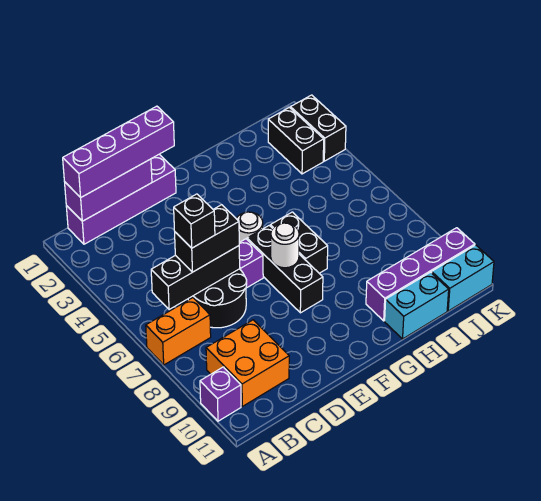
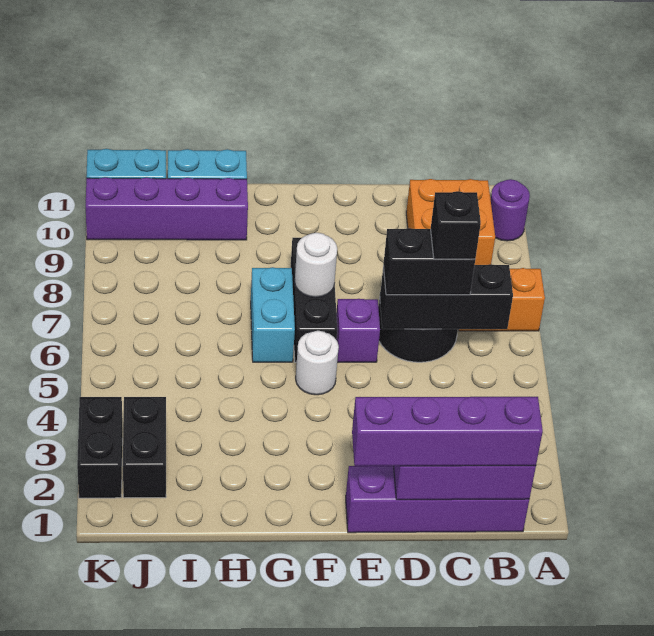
purple brick A10 level 1 -> purple round brick A10 level 1
black brick G6:G7 level 1 -> cyan brick G6:G7 level 1

